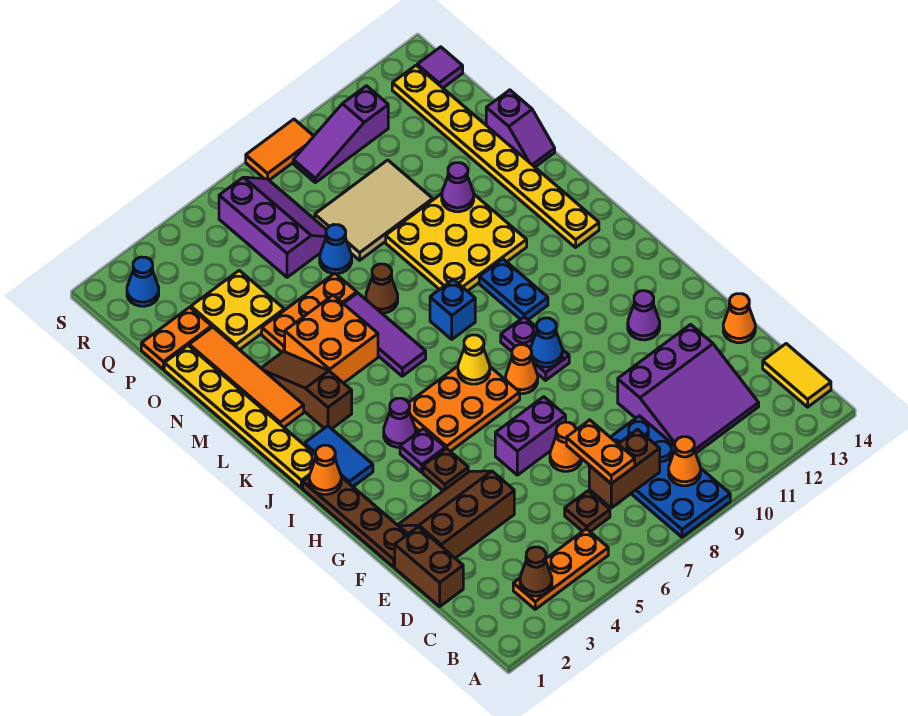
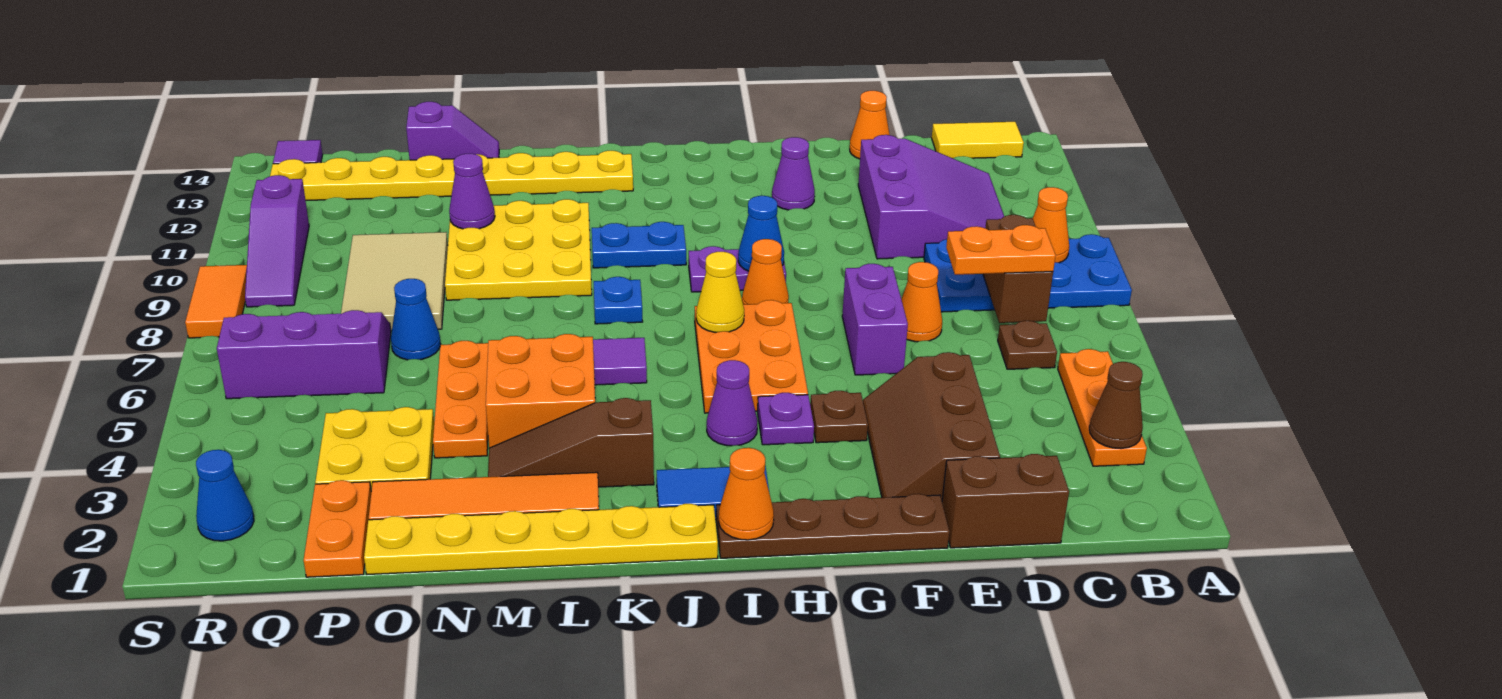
blue brick K8 level 1 -> blue plate K8 level 1
brown cone M7 level 1 -> none

